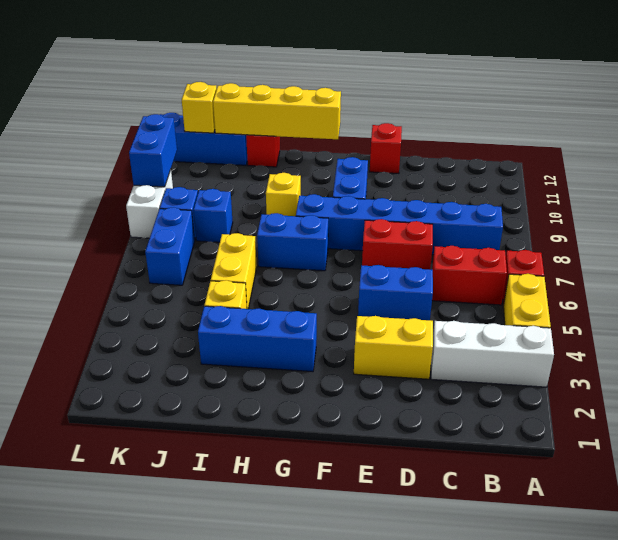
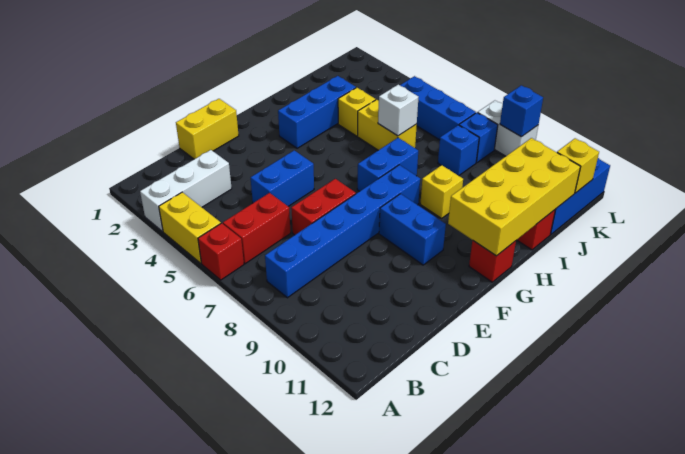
yellow brick D3:E3 level 1 -> yellow brick D1:E1 level 1
red brick E12 level 1 -> red brick G12 level 1
yellow brick G12:J12 level 2 -> yellow brick G11:J12 level 2
none -> white brick I6 level 2
blue brick K6:K7 level 1 -> blue brick K5:K7 level 1
blue brick L9:L10 level 2 -> blue brick L9 level 2

